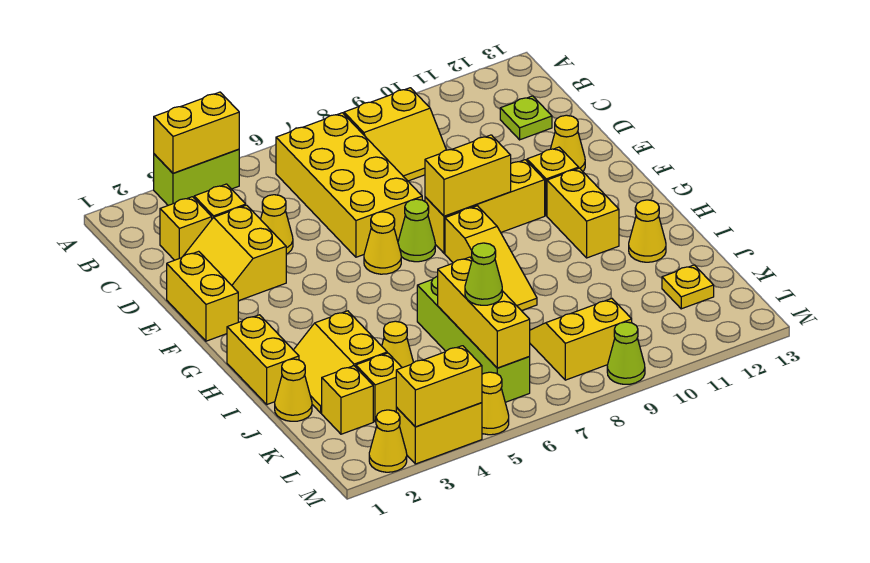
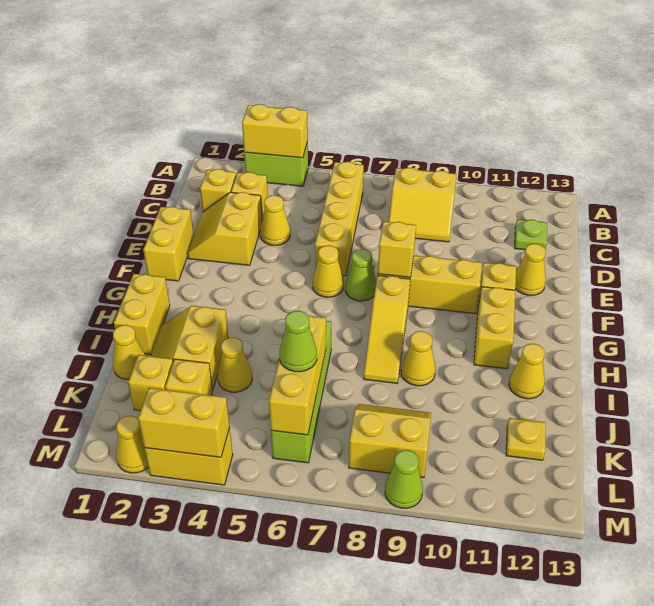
yellow brick B6:E7 level 1 -> yellow brick B6:E6 level 1
yellow brick F8:F9 level 2 -> yellow brick F8 level 2
yellow cone M5 level 1 -> yellow cone I9 level 1

